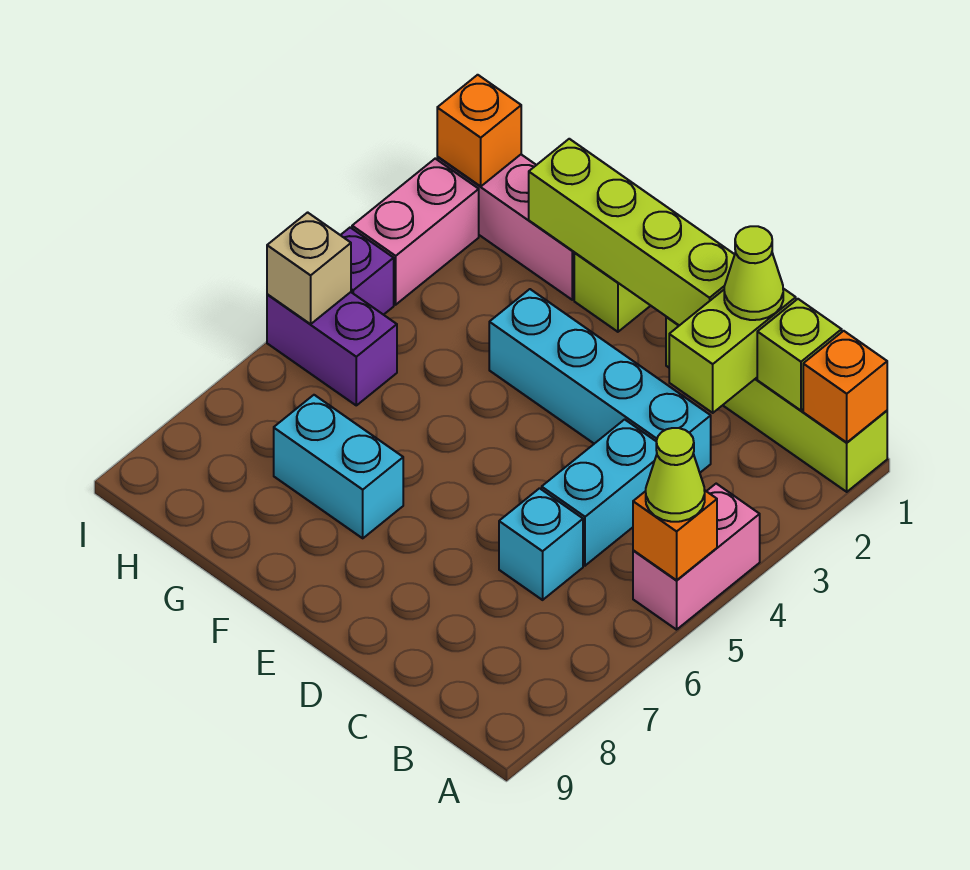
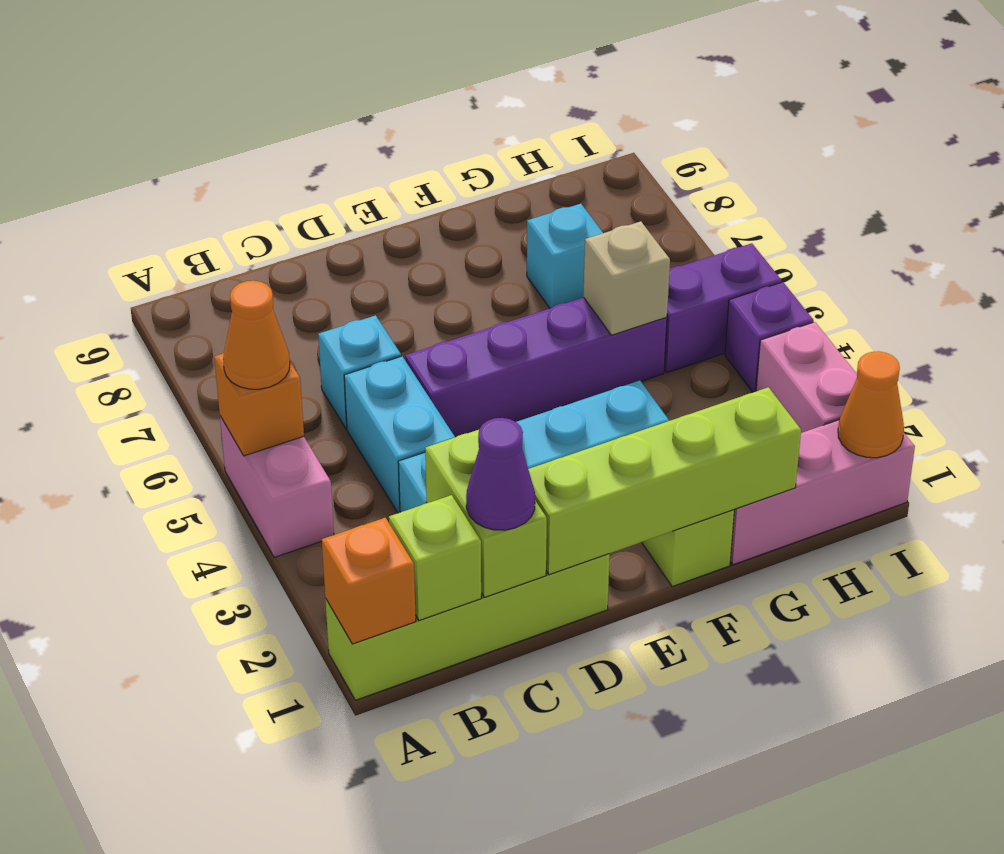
lime cone A5 level 3 -> orange cone A5 level 3
lime cone C1 level 3 -> purple cone C1 level 3
none -> purple brick D5:G5 level 1
cyan brick F7:G7 level 1 -> cyan brick G7 level 1
orange brick I1 level 2 -> orange cone I1 level 2
tan brick I5 level 2 -> tan brick G5 level 2

